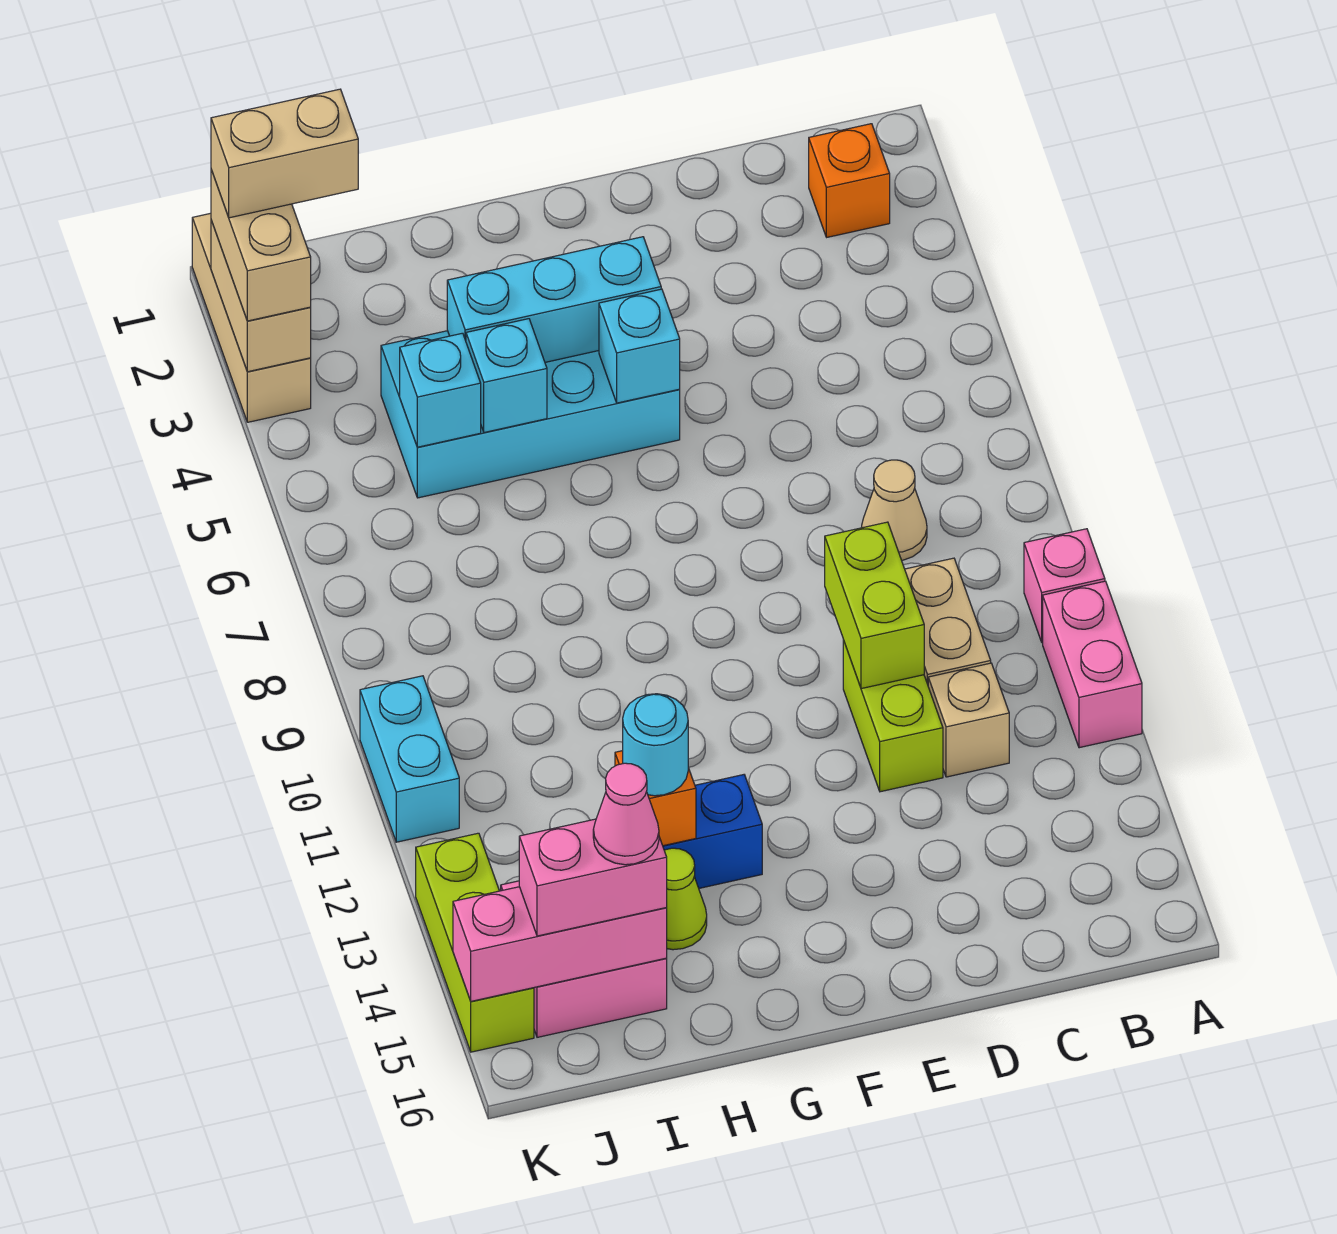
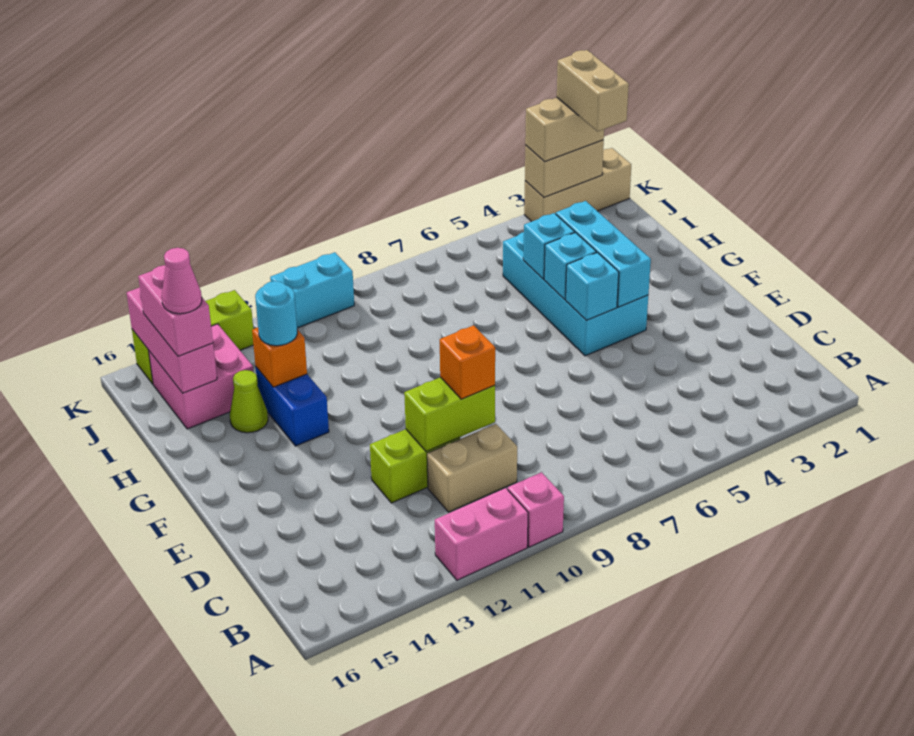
orange brick B2 level 1 -> orange brick D10 level 3
tan cone C8 level 1 -> none
tan brick C12 level 1 -> none
cyan brick I5 level 2 -> cyan brick G5 level 2

